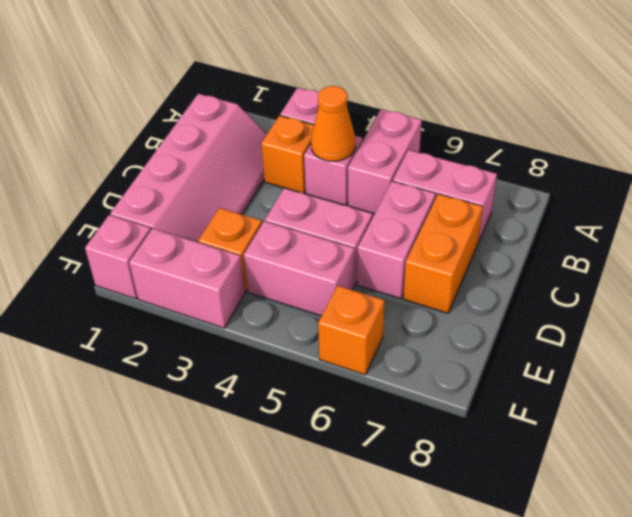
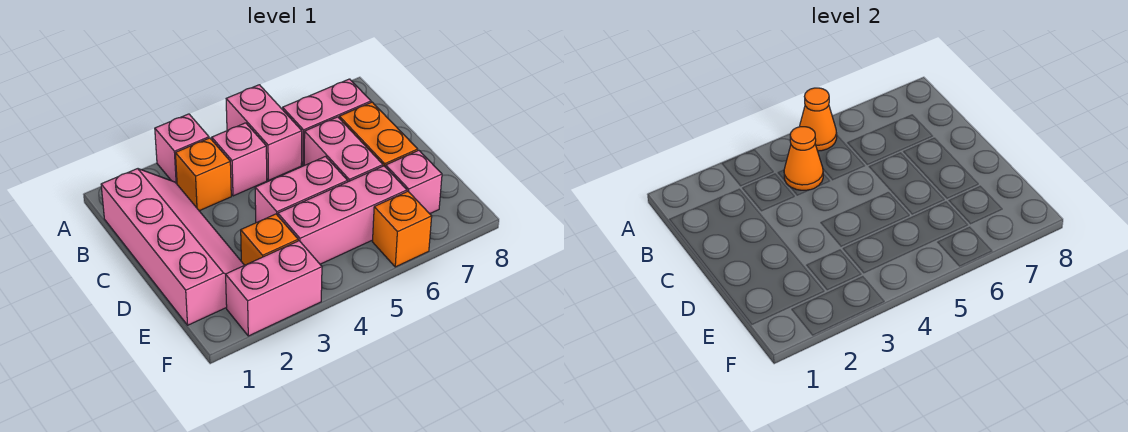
none -> orange cone A5 level 2
pink brick E4:E5 level 1 -> pink brick E4:E6 level 1
pink brick F1 level 1 -> pink brick E7 level 1

